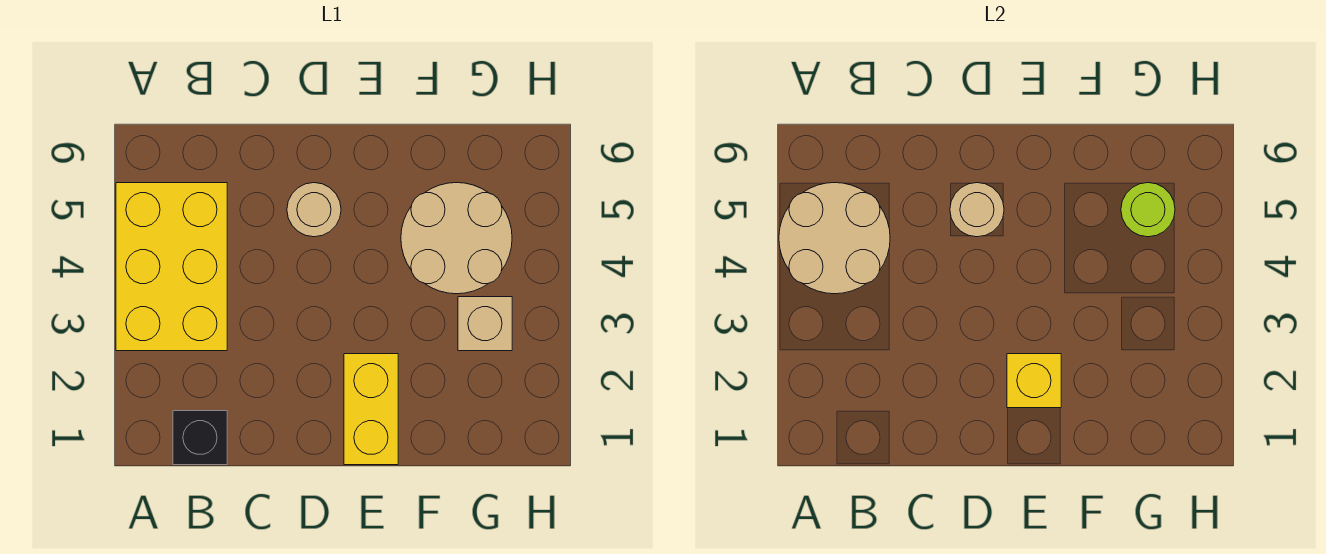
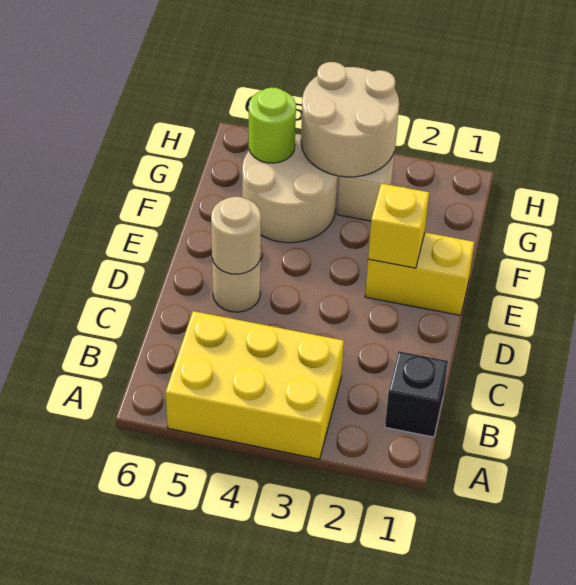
tan round brick A4:B5 level 2 -> tan round brick G3:H4 level 2

